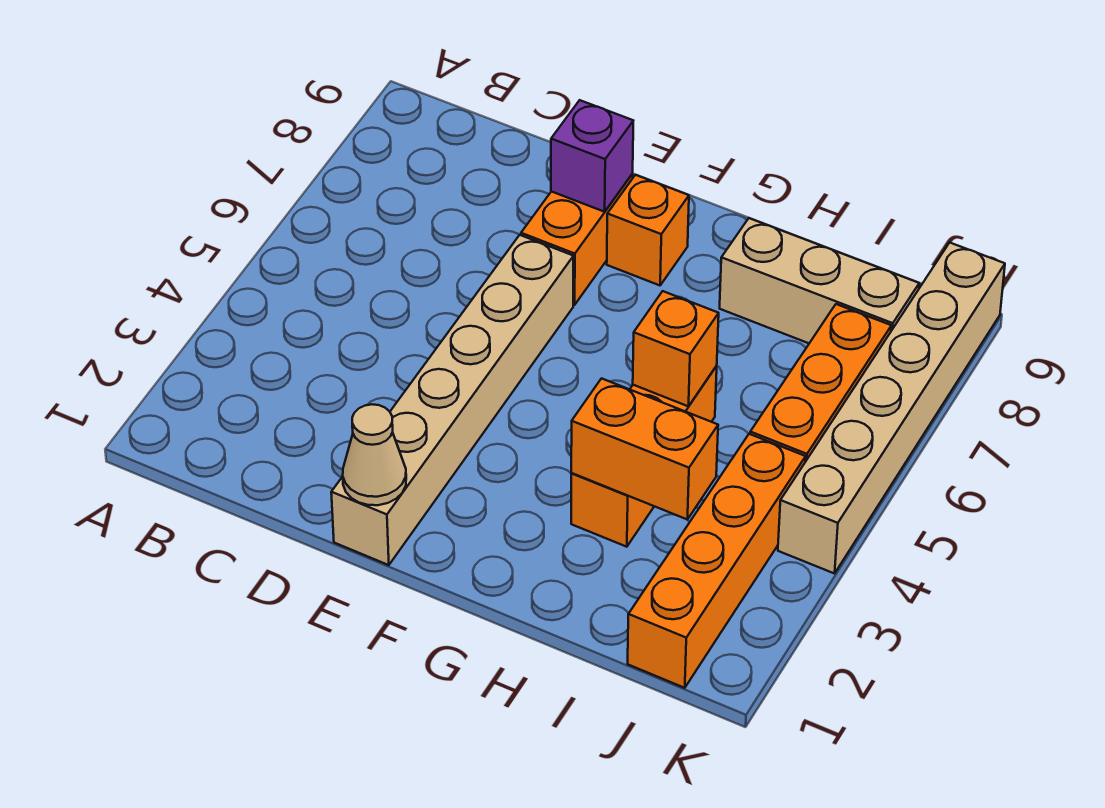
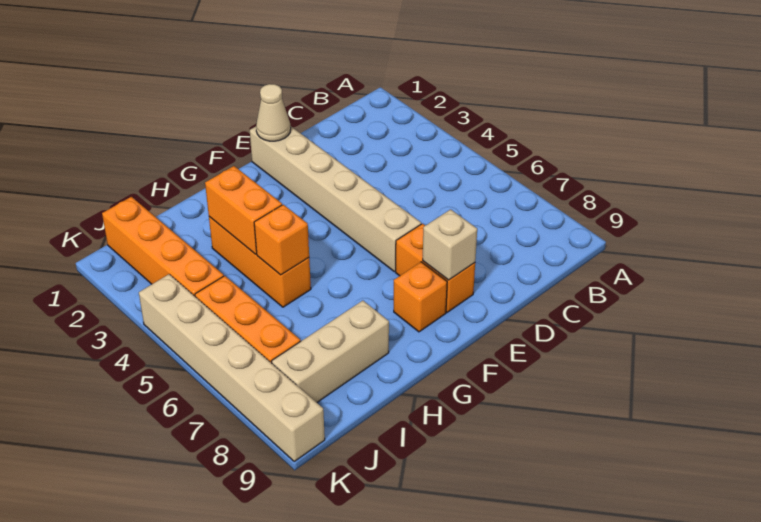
purple brick E8 level 2 -> tan brick E8 level 2
orange brick H3:I3 level 2 -> orange brick H3:H4 level 2

